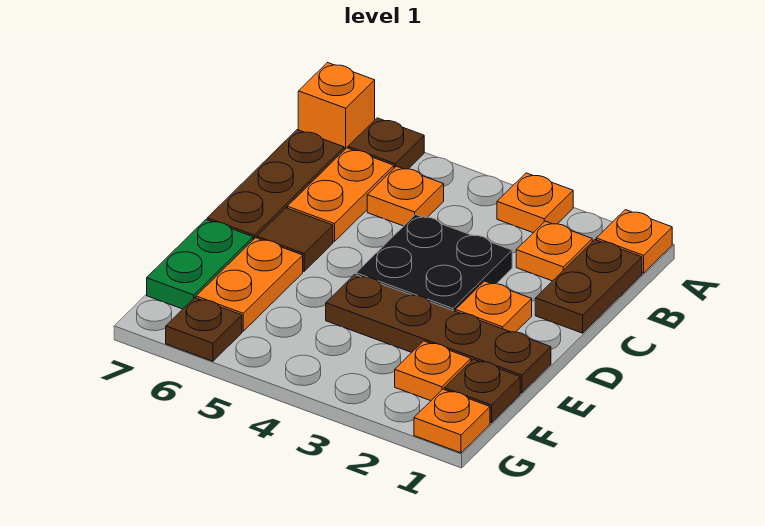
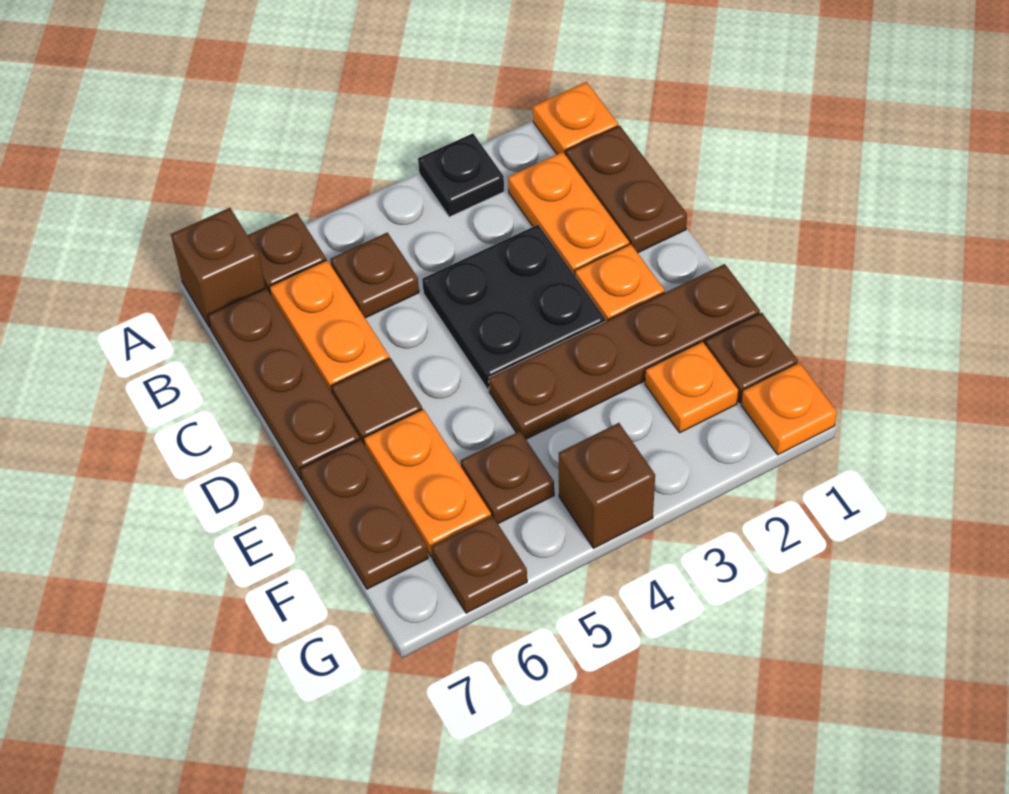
orange plate A3 level 1 -> black plate A3 level 1
orange brick A7 level 1 -> brown brick A7 level 1
orange plate B2 level 1 -> orange plate B2:C2 level 1
orange plate B5 level 1 -> brown plate B5 level 1
green plate E7:F7 level 1 -> brown plate E7:F7 level 1
none -> brown plate F5 level 1
none -> brown brick G4 level 1

